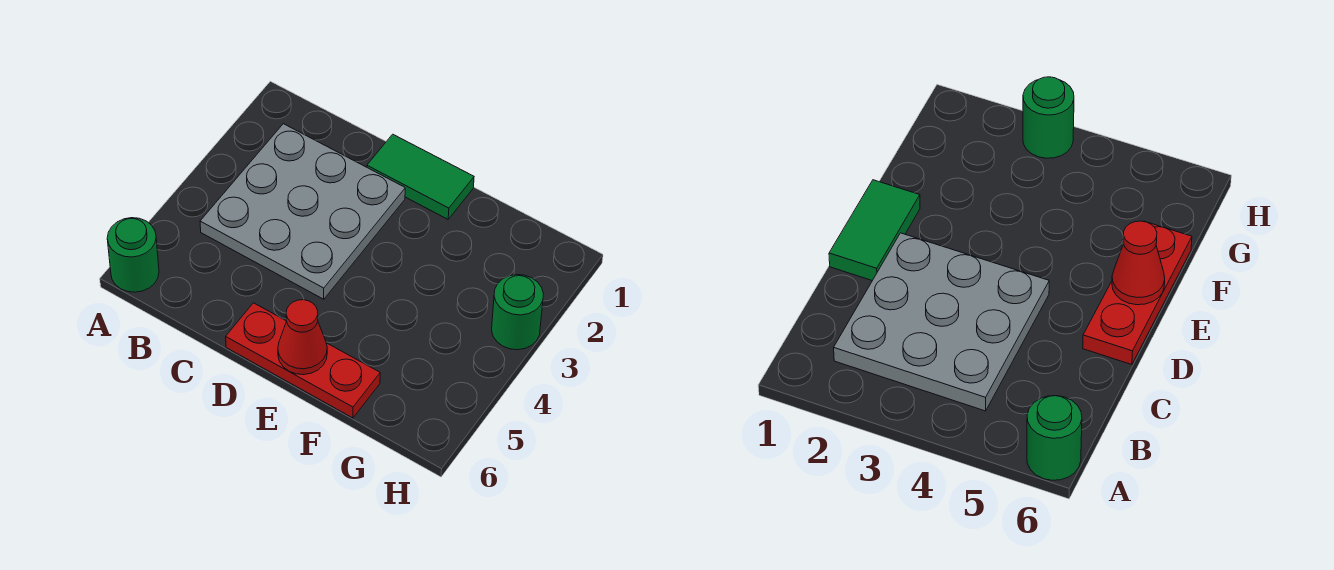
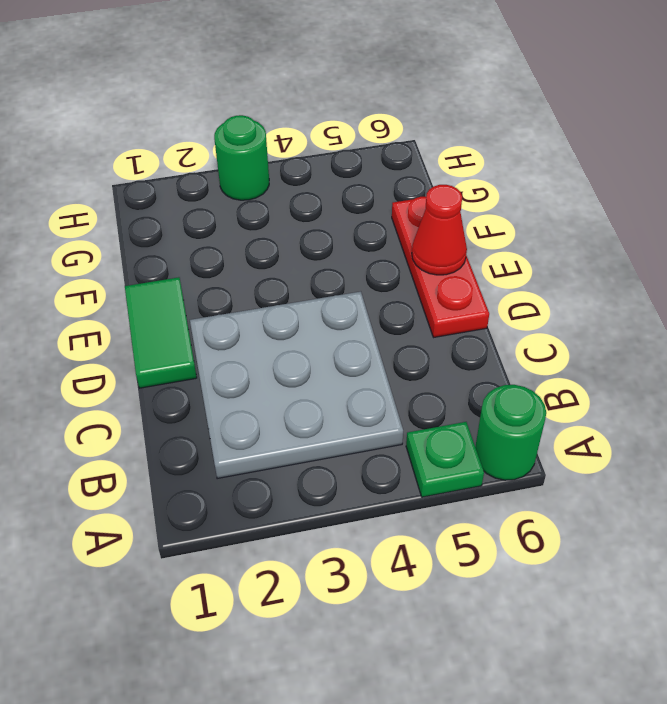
none -> green plate A5 level 1

